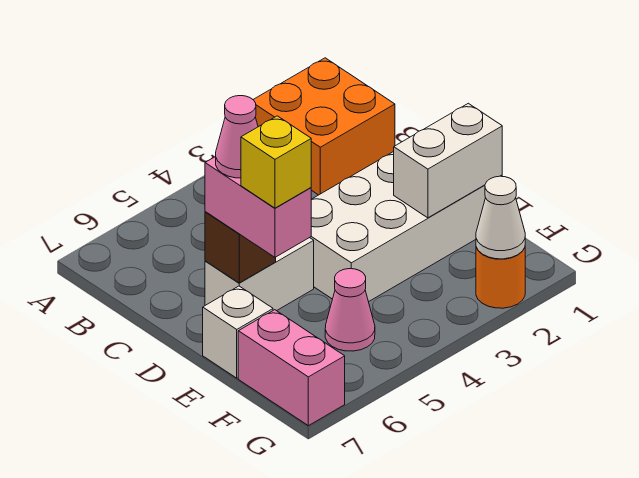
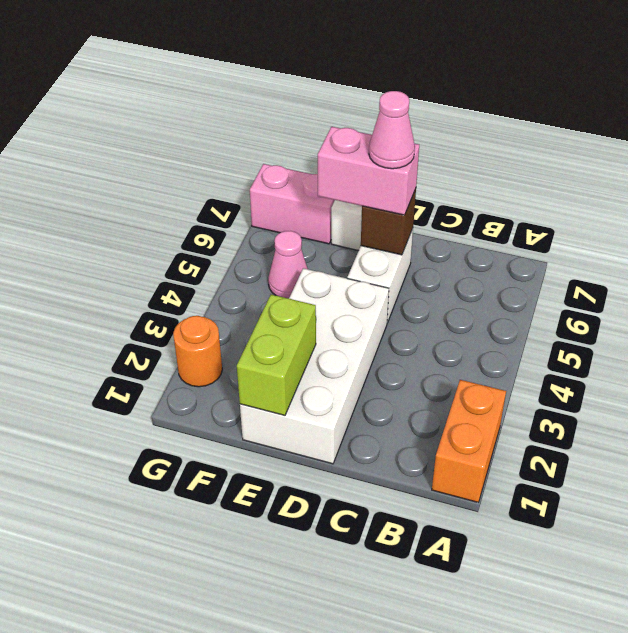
orange brick A1:B2 level 1 -> orange brick A1:A2 level 1
white brick E1:E2 level 2 -> lime brick E1:E2 level 2
yellow brick E6 level 4 -> none
white cone G2 level 2 -> none

